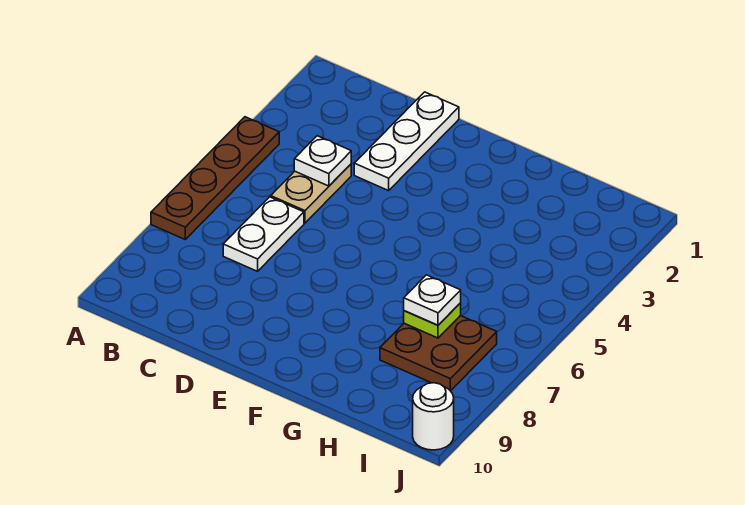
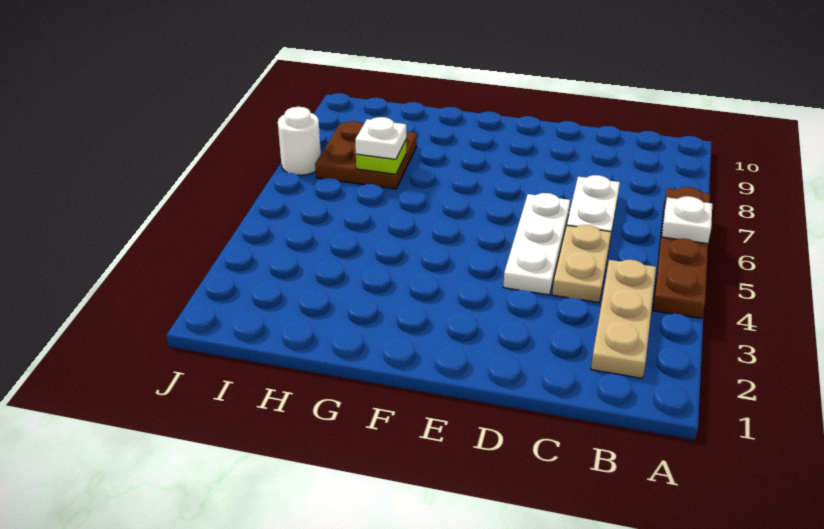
none -> tan plate B2:B4 level 1
white plate C4 level 2 -> white plate A6 level 2
white plate D1:D3 level 1 -> white plate D4:D6 level 1
white round brick J10 level 1 -> white round brick J7 level 1

